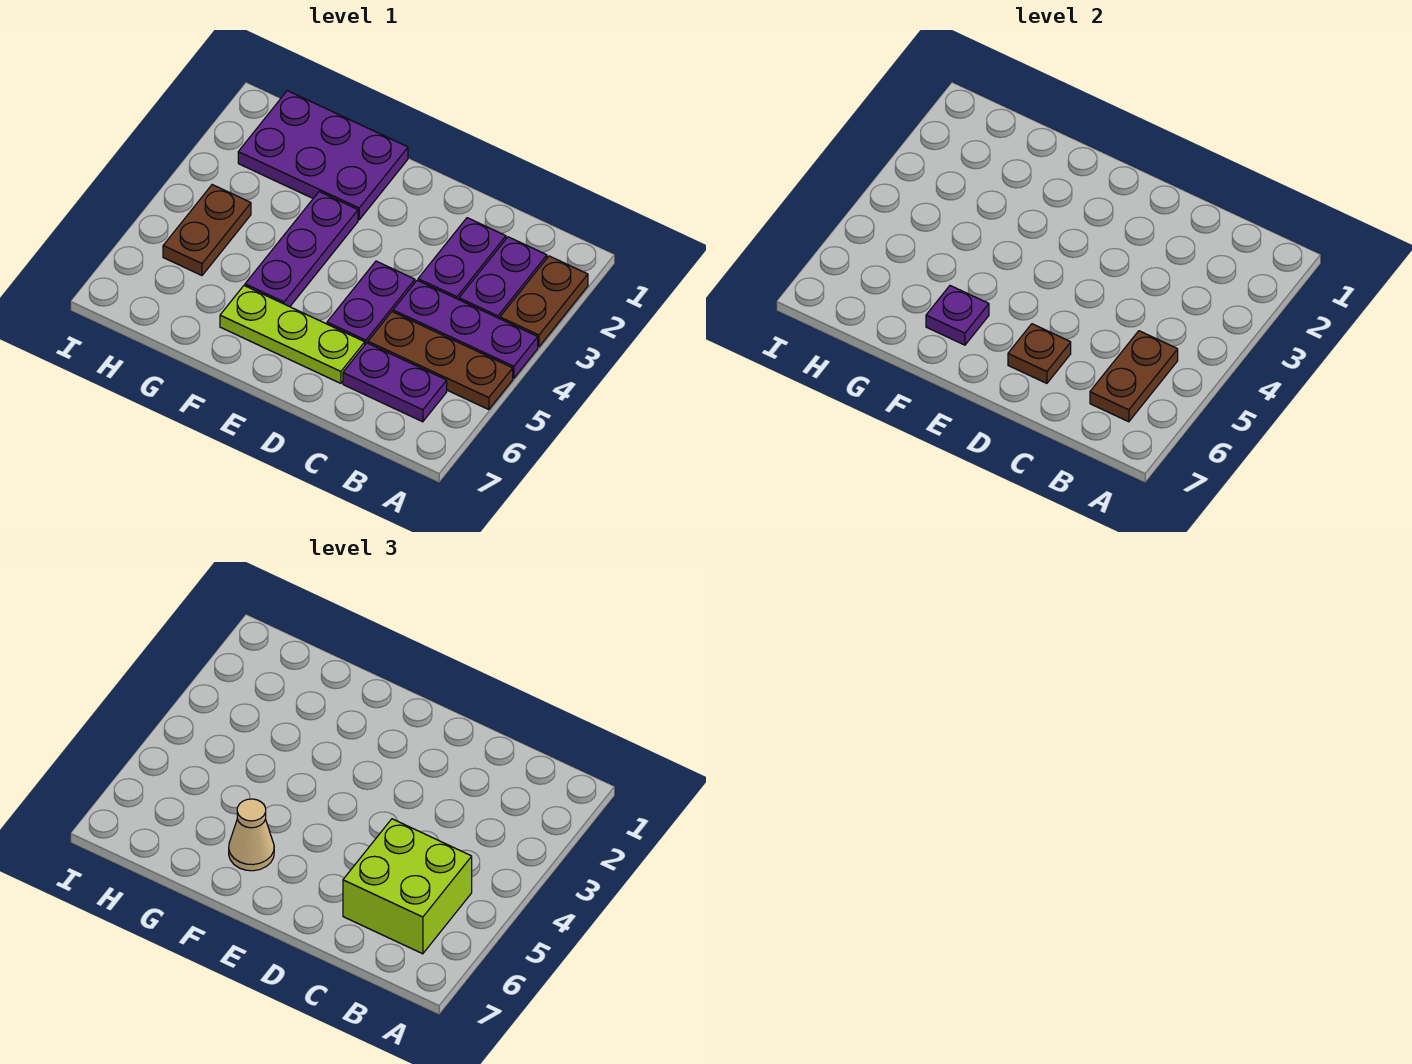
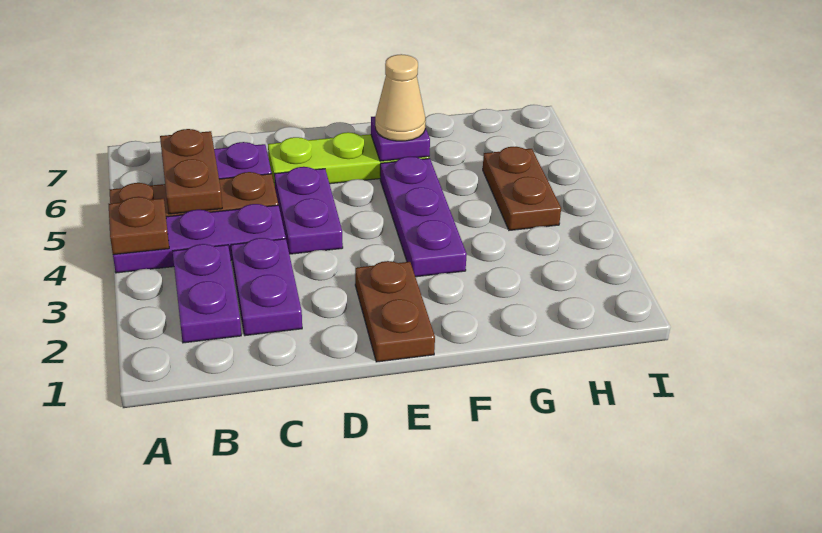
brown plate A2:A3 level 1 -> brown plate E1:E2 level 1
lime brick B5:C6 level 3 -> none
brown plate D6 level 2 -> brown plate A4 level 2
purple plate F1:H2 level 1 -> none

